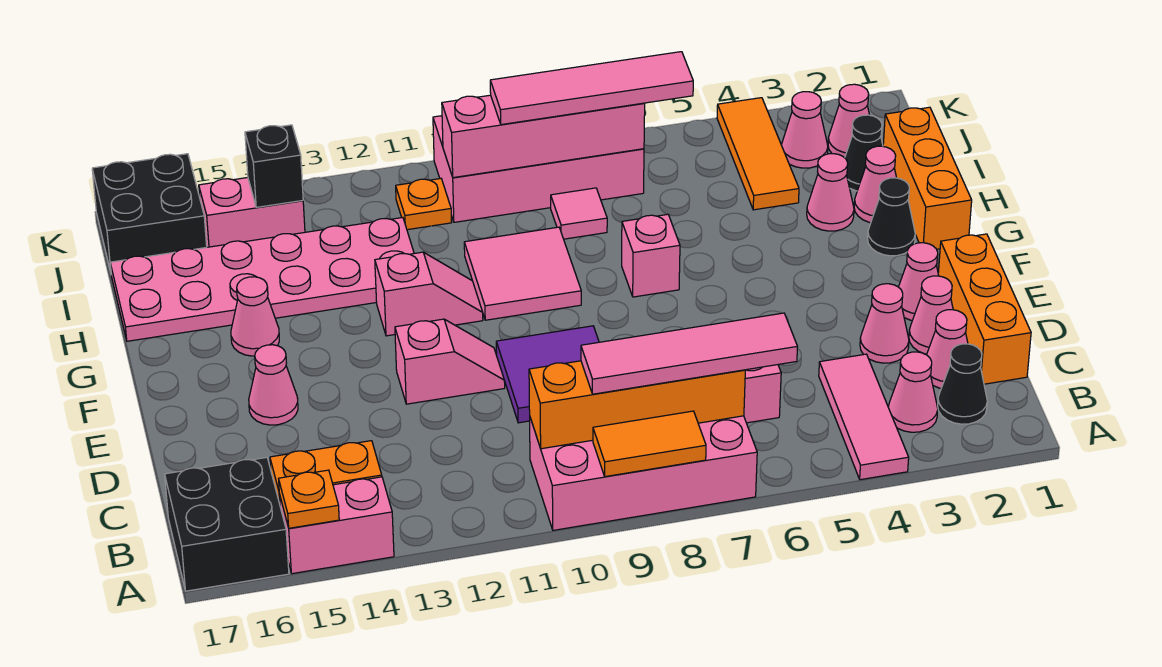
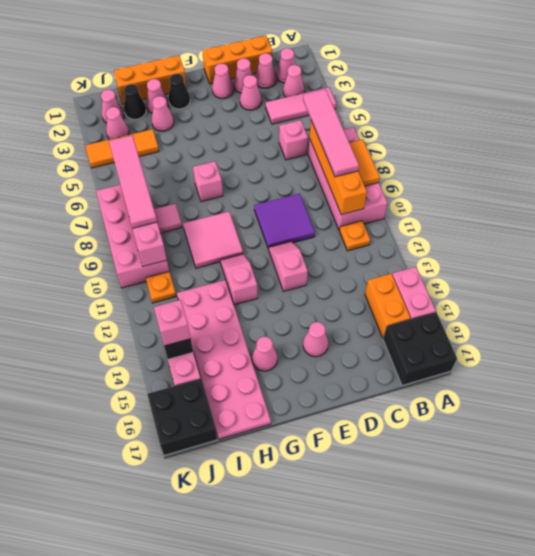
orange plate A15 level 2 -> orange plate B11 level 1
black cone B2 level 1 -> pink cone B2 level 1
none -> pink brick J14 level 3

